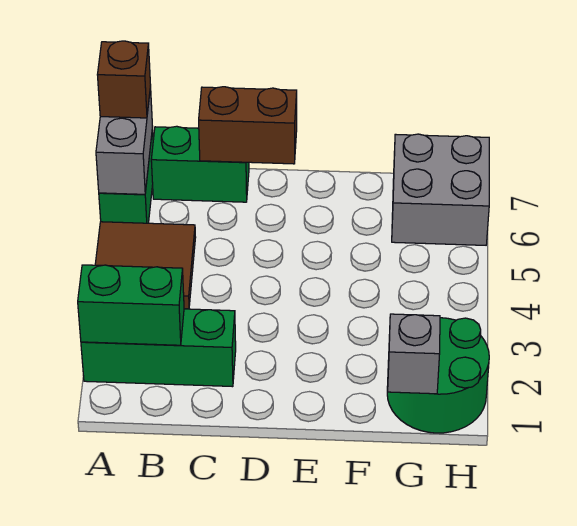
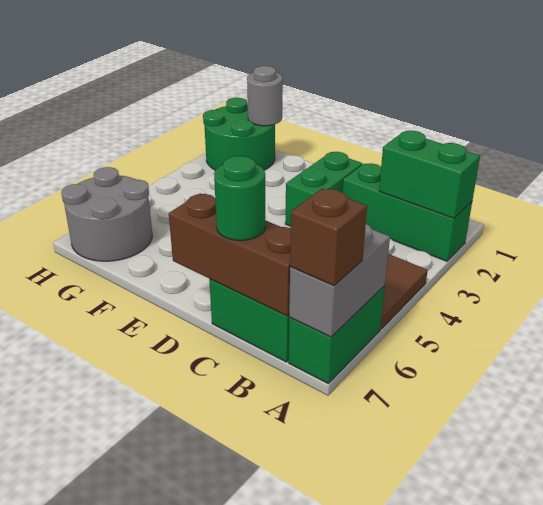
brown brick C7:D7 level 2 -> brown brick B7:D7 level 2
none -> green round brick C7 level 3
none -> green brick D2:D3 level 1
grey brick G1 level 2 -> grey round brick G1 level 2
grey brick G6:H7 level 1 -> grey round brick G6:H7 level 1

